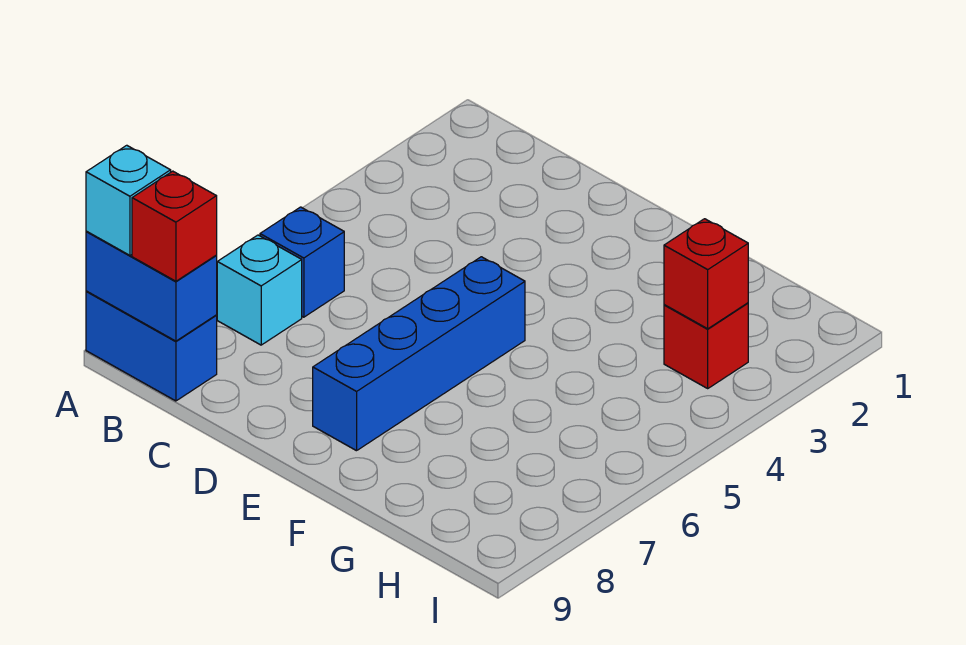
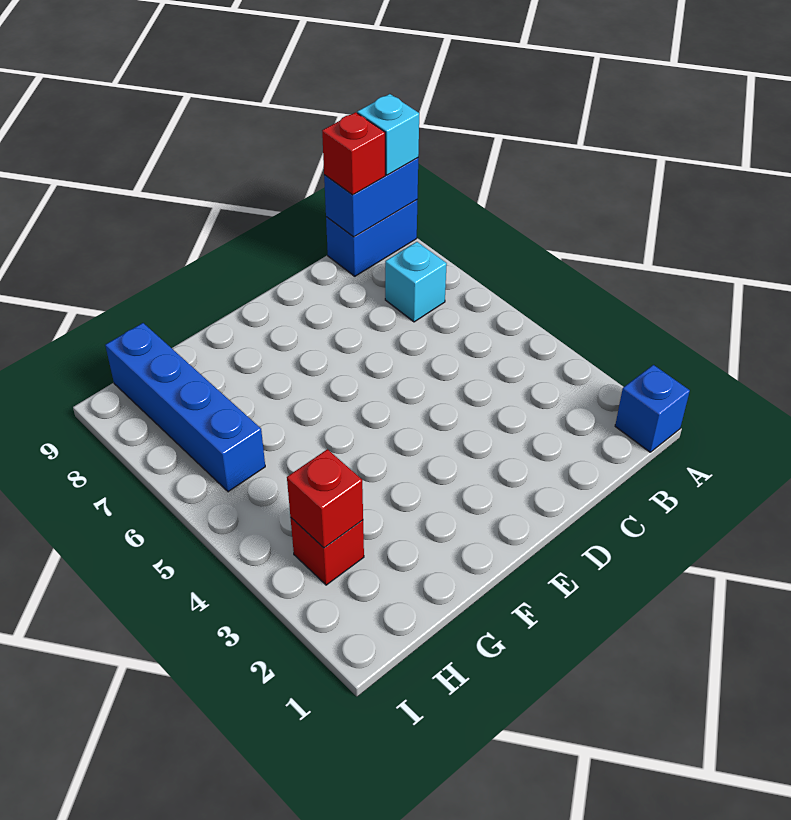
blue brick B6 level 1 -> blue brick A1 level 1
blue brick E5:E8 level 1 -> blue brick H6:H9 level 1

